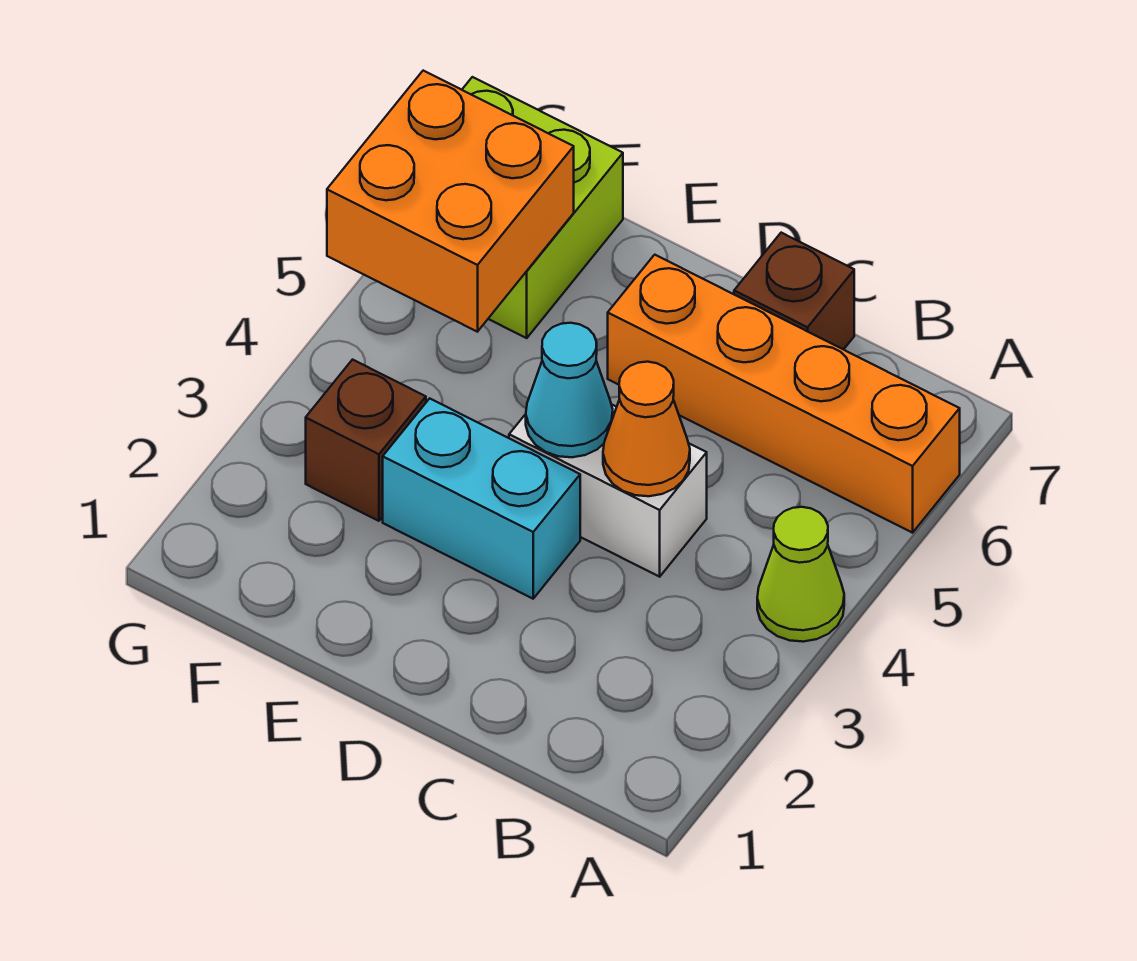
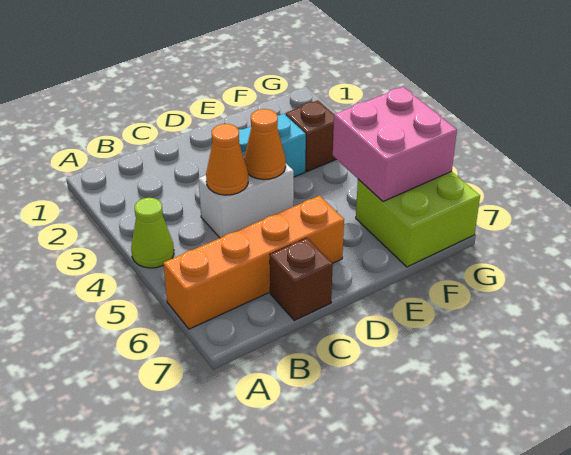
cyan cone D4 level 2 -> orange cone D4 level 2
orange brick F5:G6 level 2 -> pink brick F5:G6 level 2

